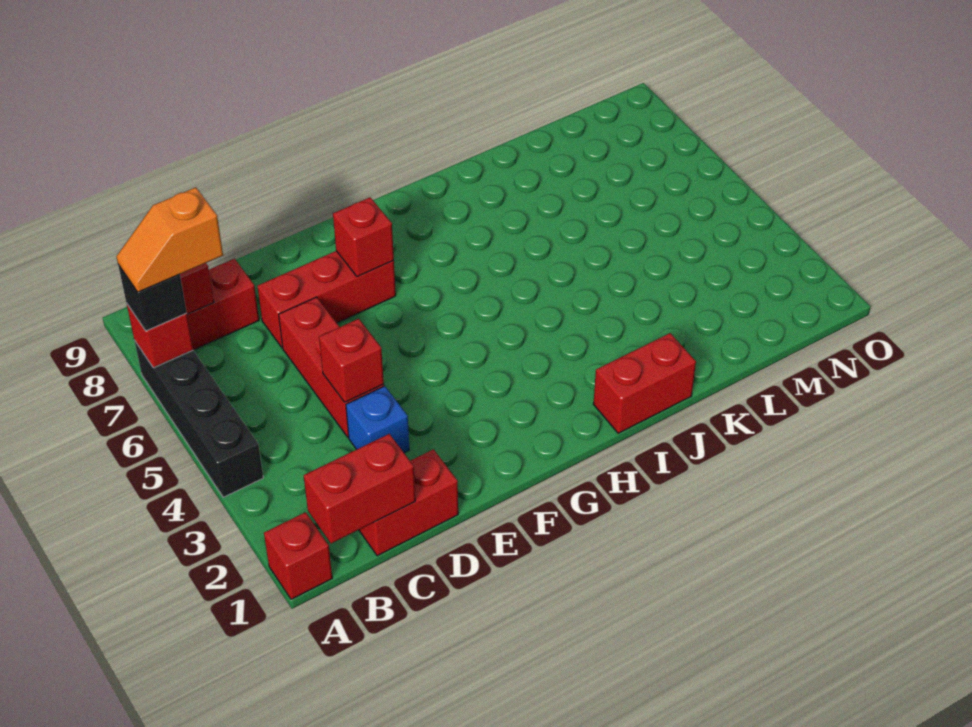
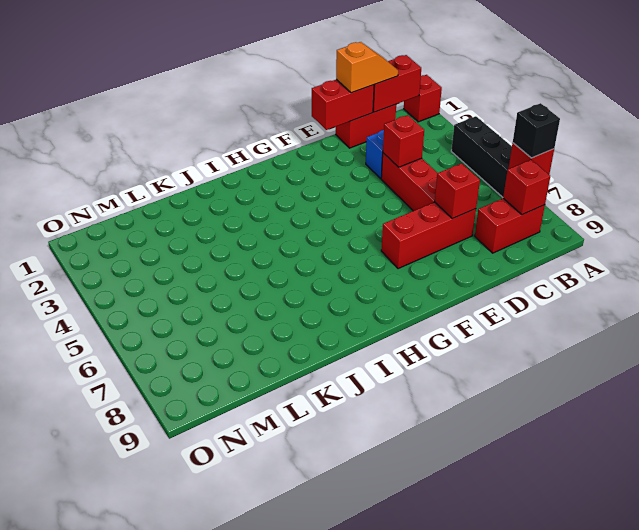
orange slope A7:B7 level 4 top B -> orange slope C1:D1 level 3 top D
red brick F7 level 2 -> red brick D7 level 2
red brick I1:J1 level 1 -> red brick D1:E1 level 2

